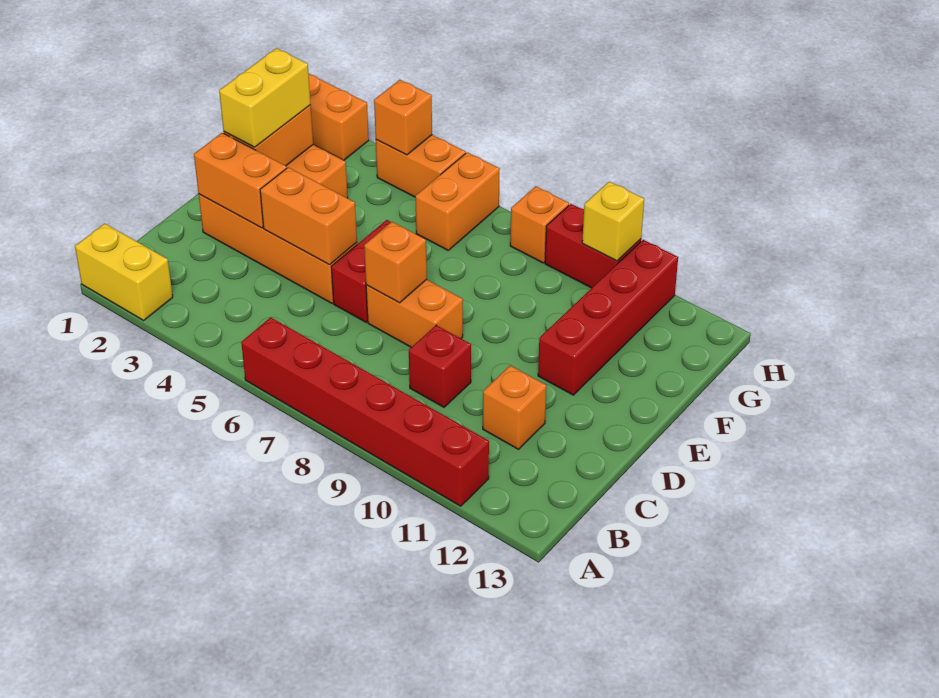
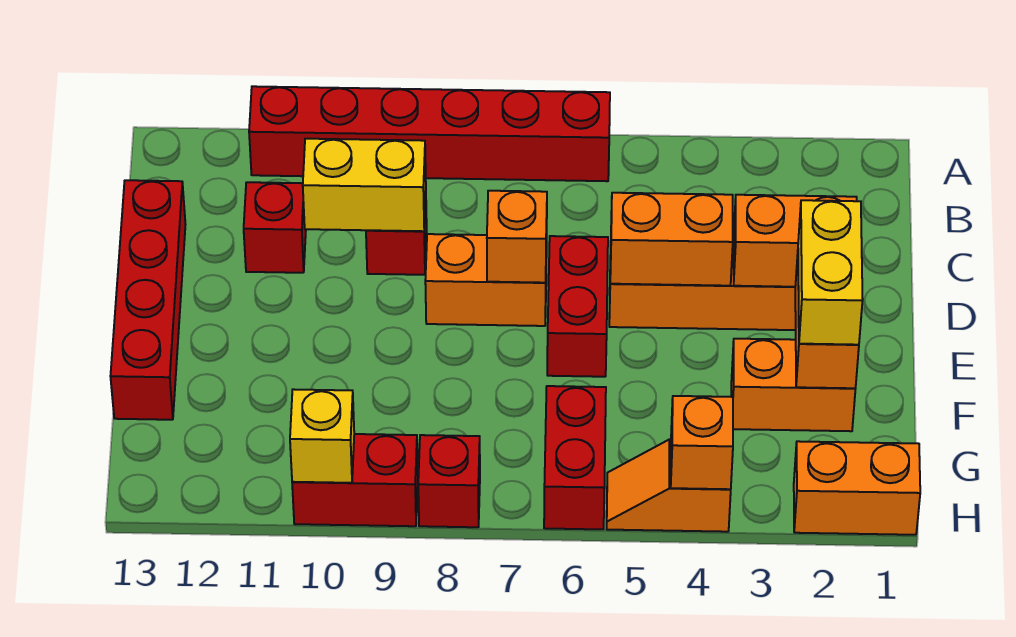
yellow brick A1:A2 level 1 -> yellow brick C9:C10 level 2
orange brick C11 level 1 -> red brick C11 level 1
red brick E11:H11 level 1 -> red brick C13:F13 level 1
orange brick G6:H6 level 1 -> red brick G6:H6 level 1
orange brick H4:H5 level 1 -> orange slope H4:H5 level 1 top 4
orange brick H8 level 1 -> red brick H8 level 1

